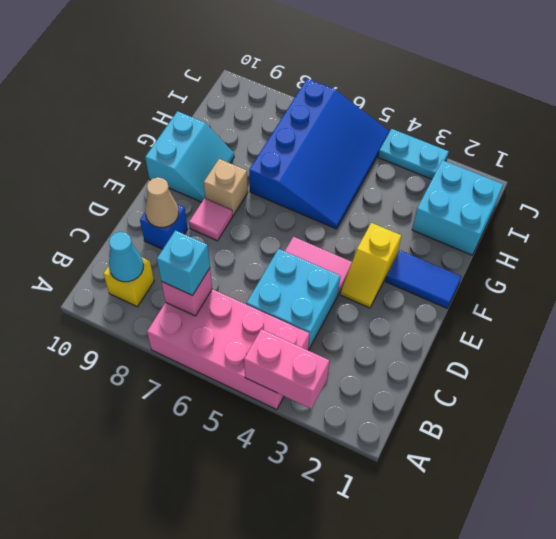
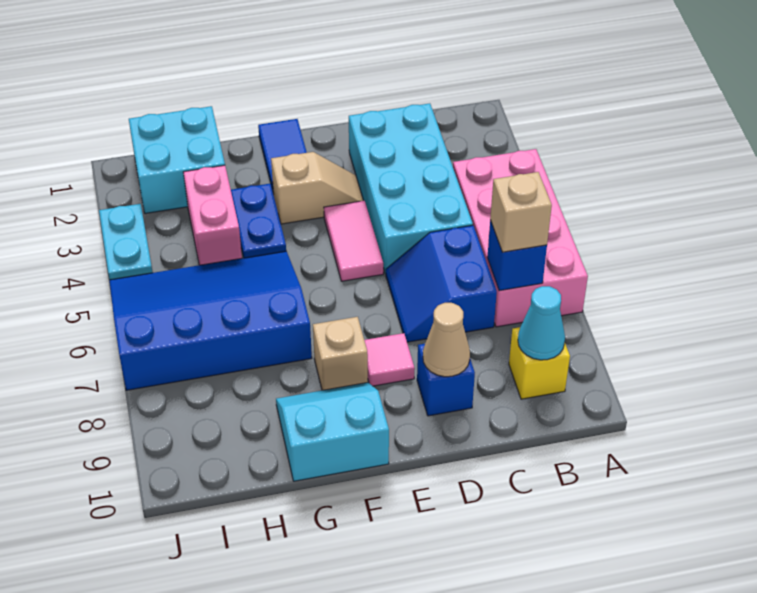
pink brick A3:A4 level 2 -> pink brick H3:H4 level 1
pink brick B7 level 2 -> blue brick B7 level 2
cyan brick B7 level 3 -> tan brick B7 level 3
cyan brick C4:D5 level 1 -> cyan brick C2:D5 level 1
none -> blue slope C6:D7 level 1 top C
yellow slope E3:F3 level 1 top F -> tan slope E3:F3 level 1 top F
none -> blue plate G3:G4 level 1

